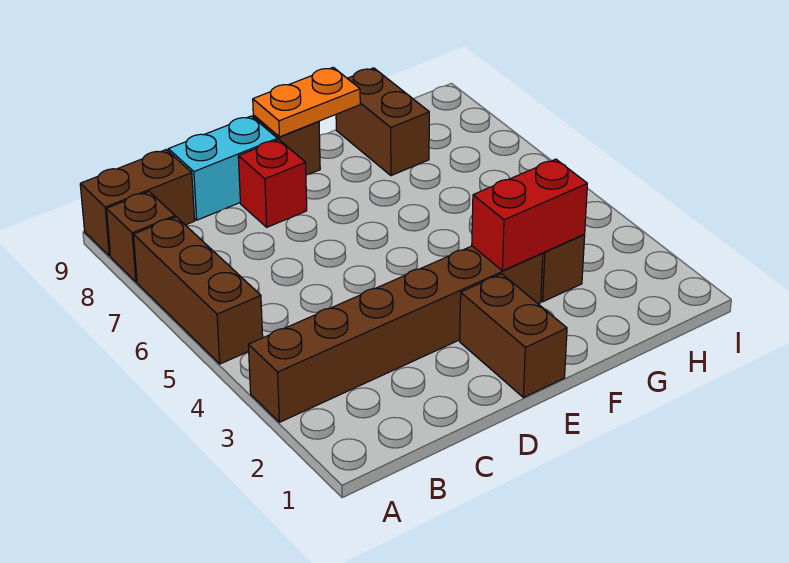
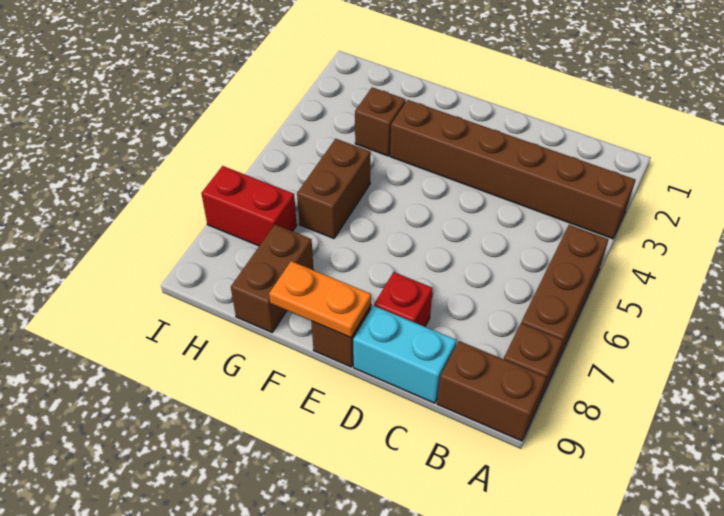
brown brick E1:E2 level 1 -> brown brick G5:G6 level 1
red brick F3:G3 level 2 -> red brick H7:I7 level 1

